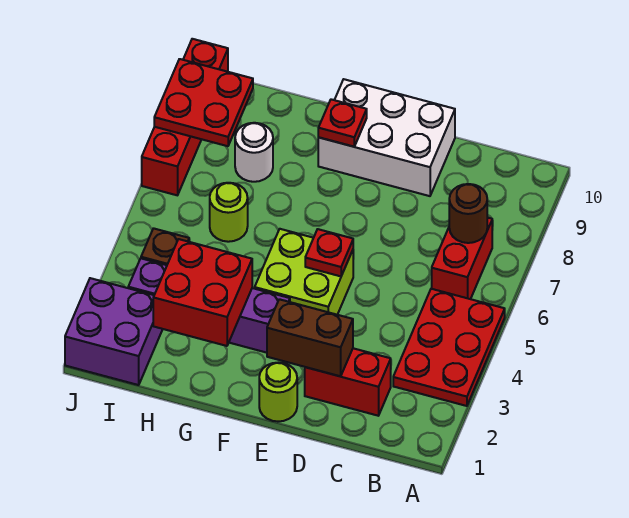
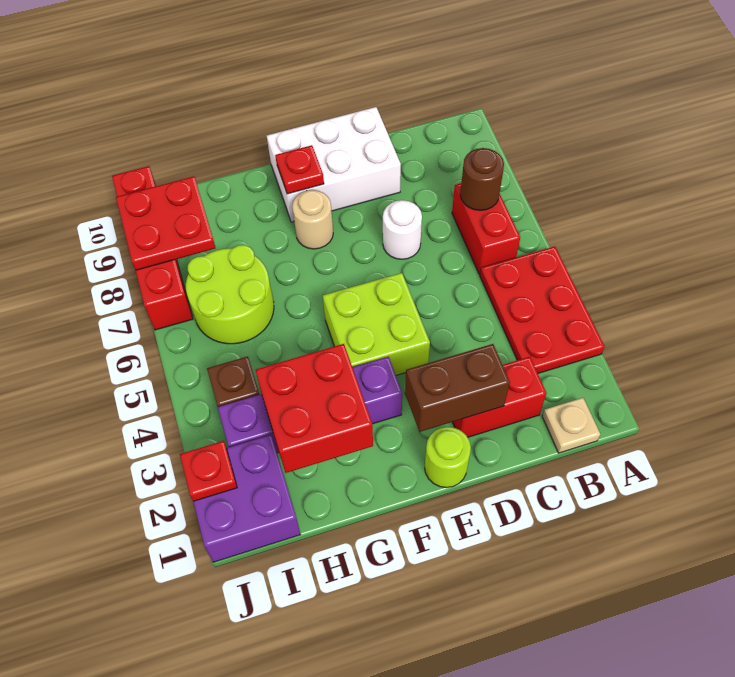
none -> tan plate B1 level 1
red plate E5 level 2 -> red plate J2 level 2
none -> tan round brick F8 level 1
lime round brick H6 level 1 -> lime round brick H6:I7 level 1
white round brick H8 level 1 -> white round brick D7 level 1

